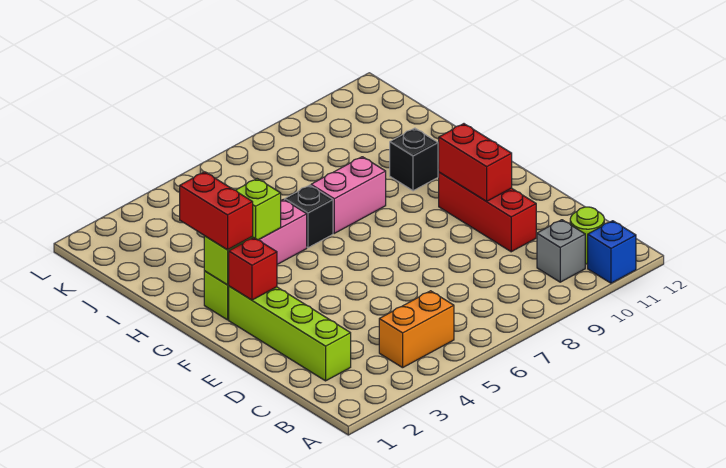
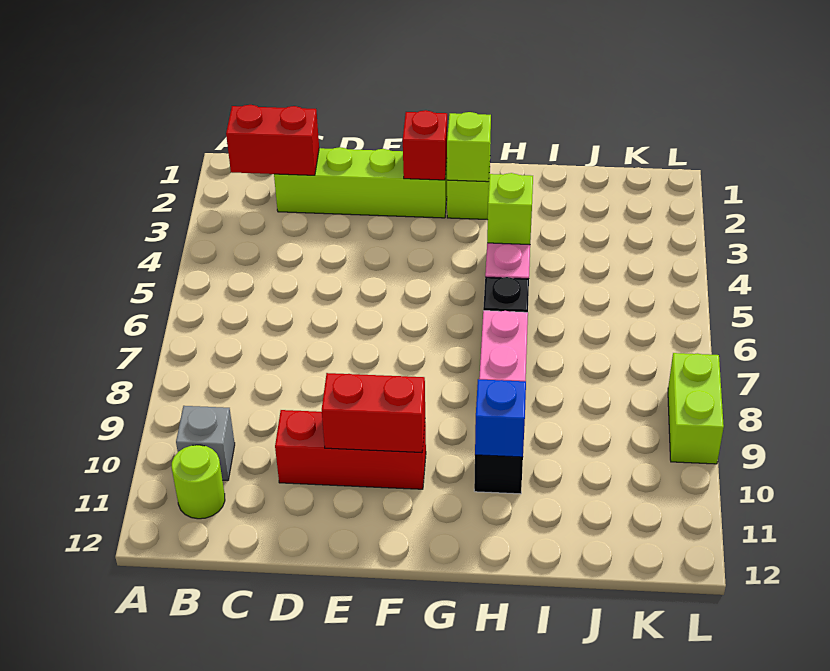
blue brick A11 level 1 -> blue brick H10 level 2
orange brick B4:B5 level 1 -> none
red brick G2:H2 level 3 -> red brick B2:C2 level 2
none -> lime brick L8:L9 level 1

